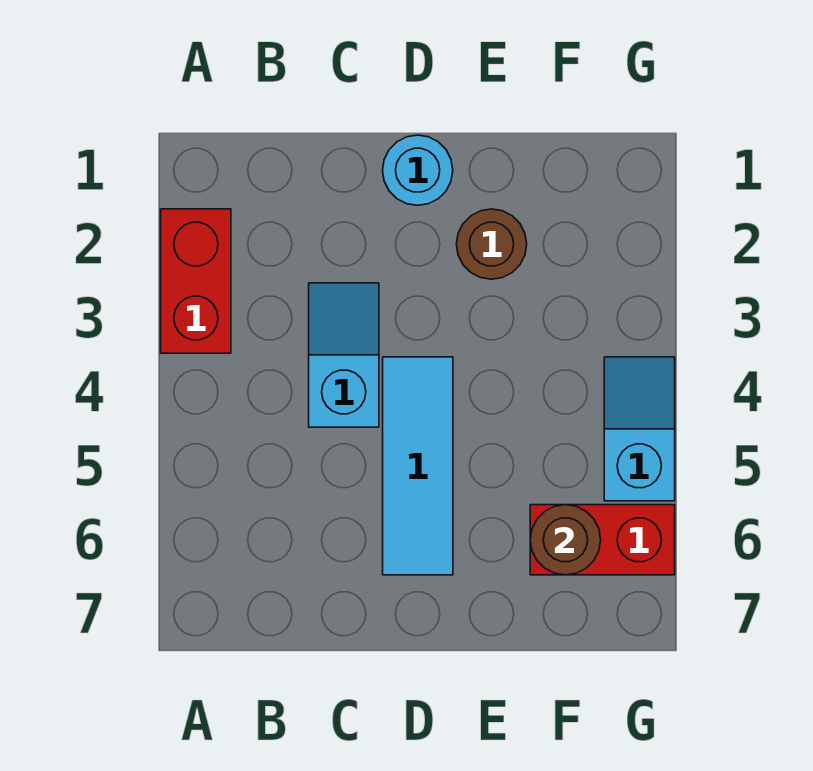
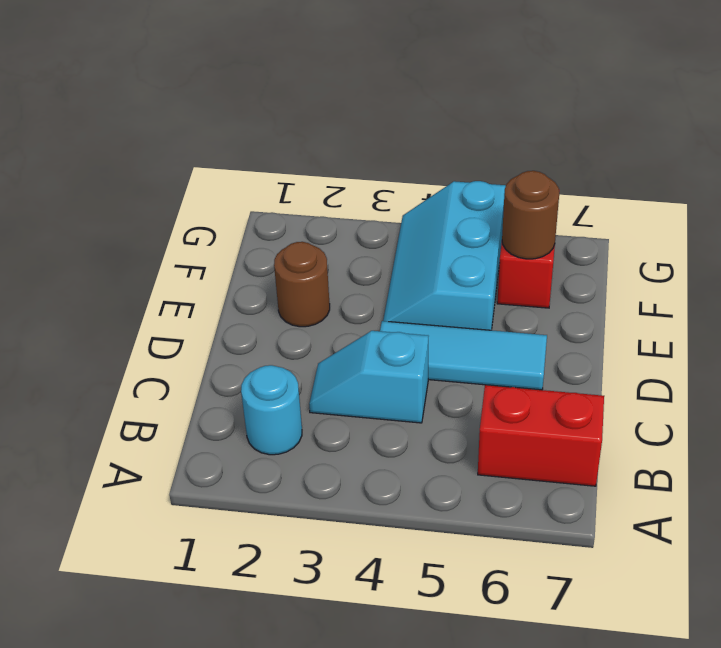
red brick A2:A3 level 1 -> red brick B6:B7 level 1
cyan round brick D1 level 1 -> cyan round brick B2 level 1
cyan slope G4:G5 level 1 top 5 -> cyan slope E4:G5 level 1 top 5

